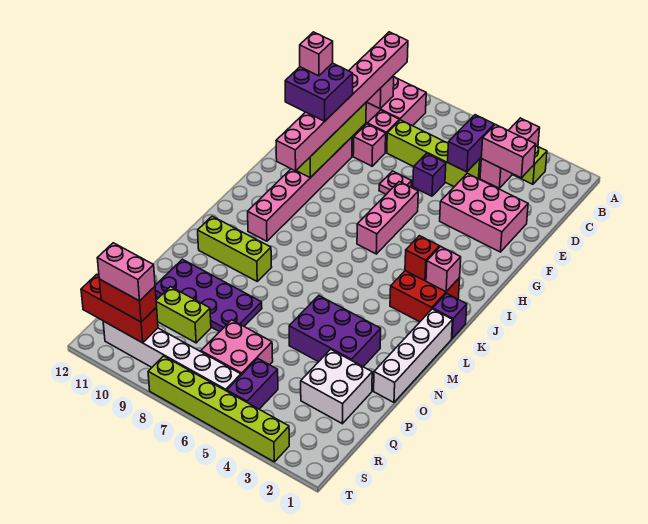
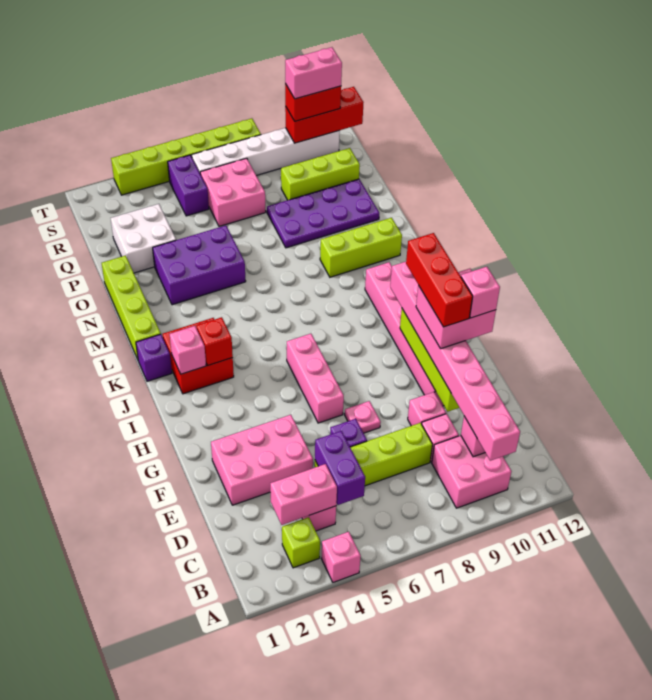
purple brick F10:G11 level 4 -> pink brick F10:G11 level 4
none -> red brick F10:H10 level 5
white brick L1:O1 level 1 -> lime brick L1:O1 level 1
lime brick Q9:Q10 level 1 -> lime brick Q9:Q11 level 1

